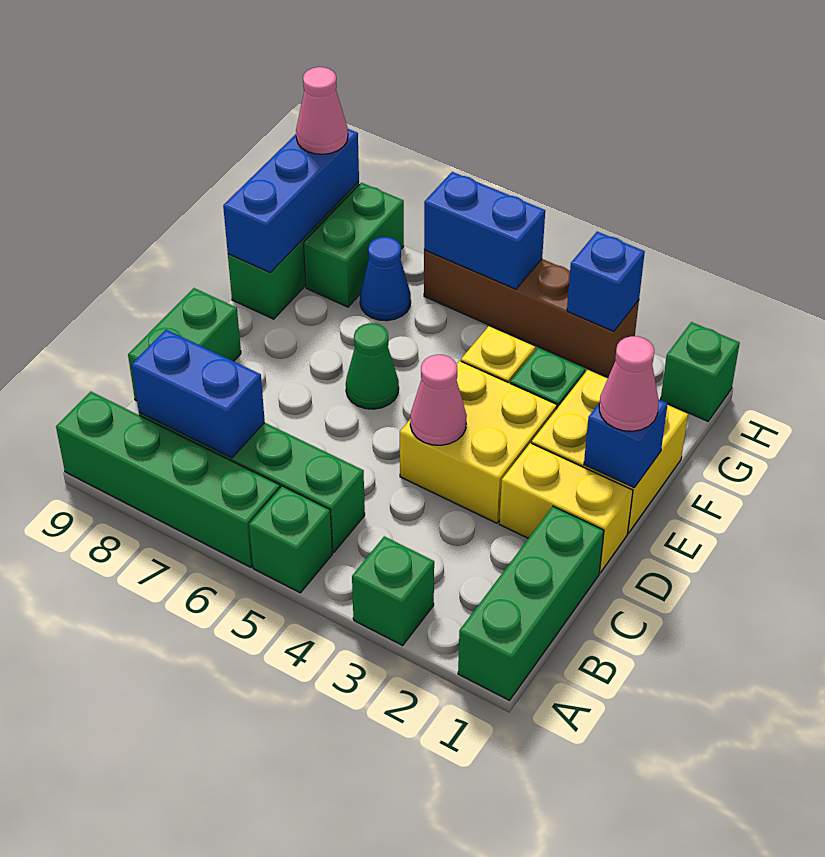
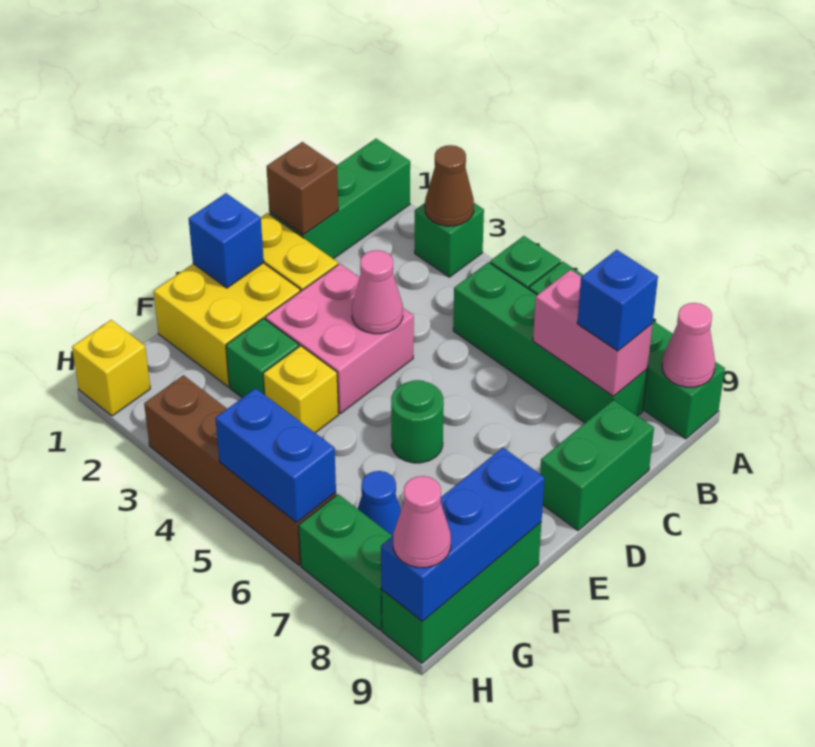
none -> brown cone A3 level 2
blue brick B7:B8 level 2 -> pink brick B7:B8 level 2
none -> brown brick C1 level 2
yellow brick D3:E4 level 1 -> pink brick D3:E4 level 1
pink cone E1 level 3 -> pink cone A9 level 2
green cone E6 level 1 -> green round brick E6 level 1
green brick G8:H8 level 1 -> green brick H7:H8 level 1
green brick H1 level 1 -> yellow brick H1 level 1
blue brick H3 level 2 -> blue brick B8 level 3

